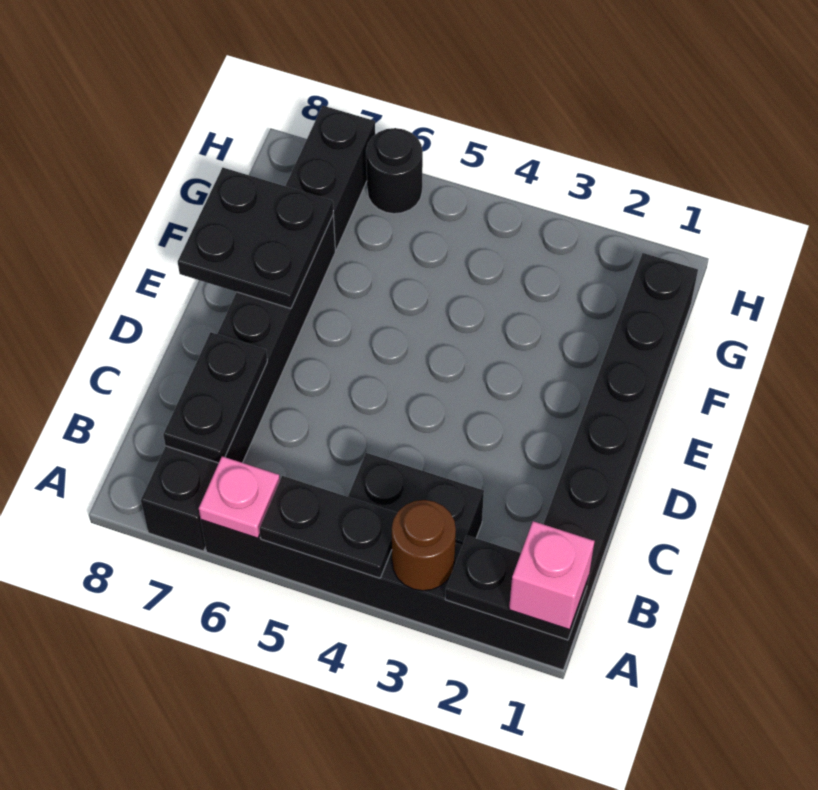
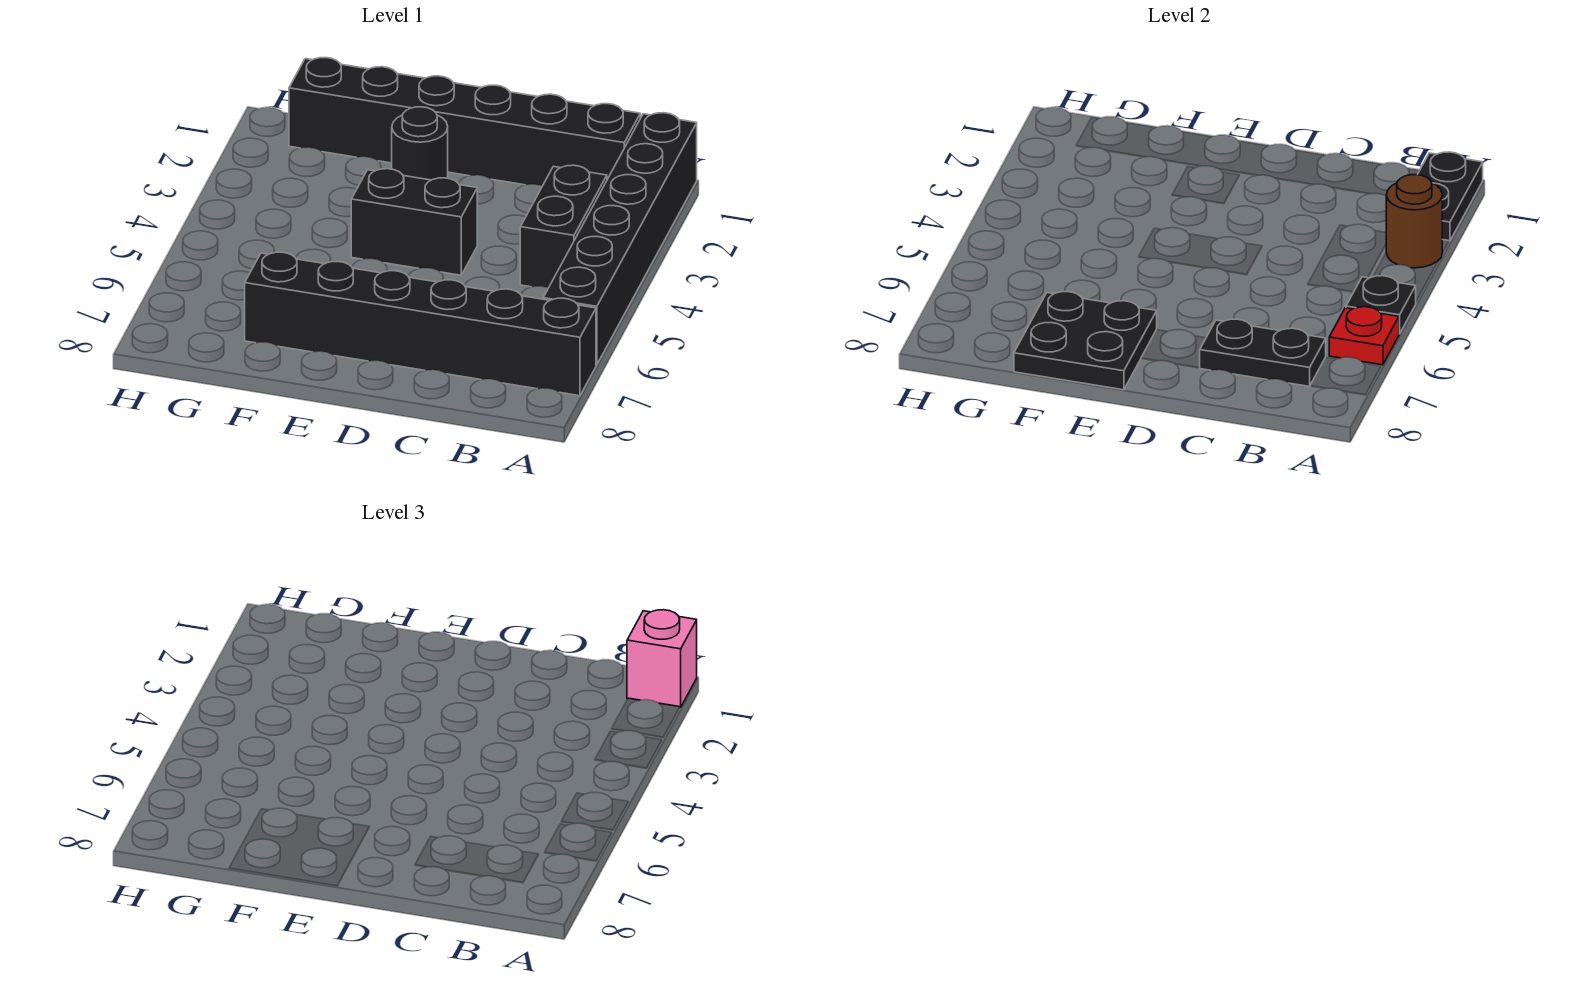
black plate A4:A5 level 2 -> black plate A5 level 2
pink plate A6 level 2 -> red plate A6 level 2
black brick G7:H7 level 1 -> black brick D4:E4 level 1
black round brick H6 level 1 -> black round brick E2 level 1

